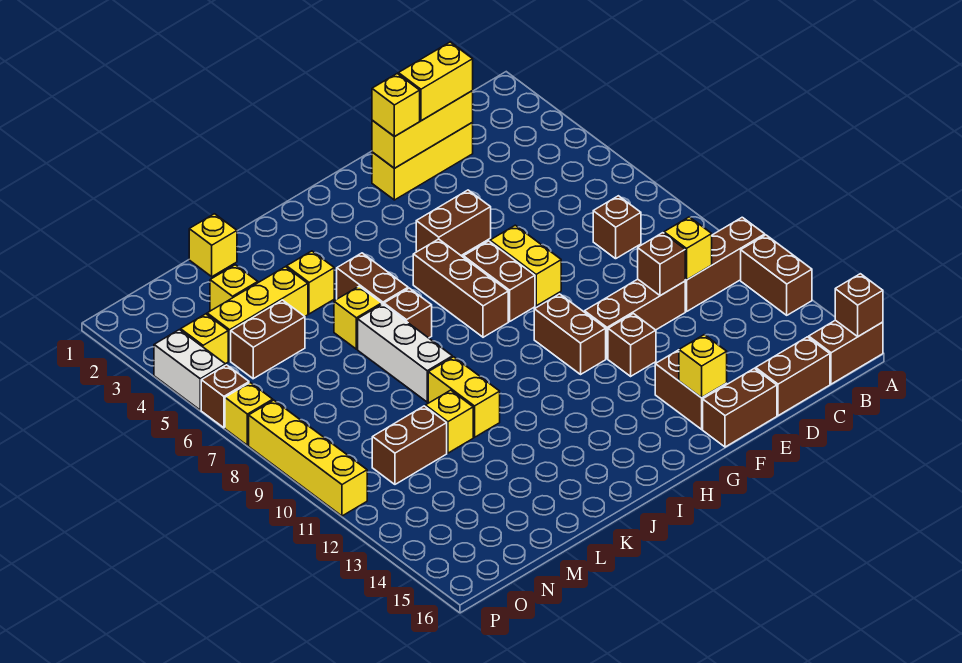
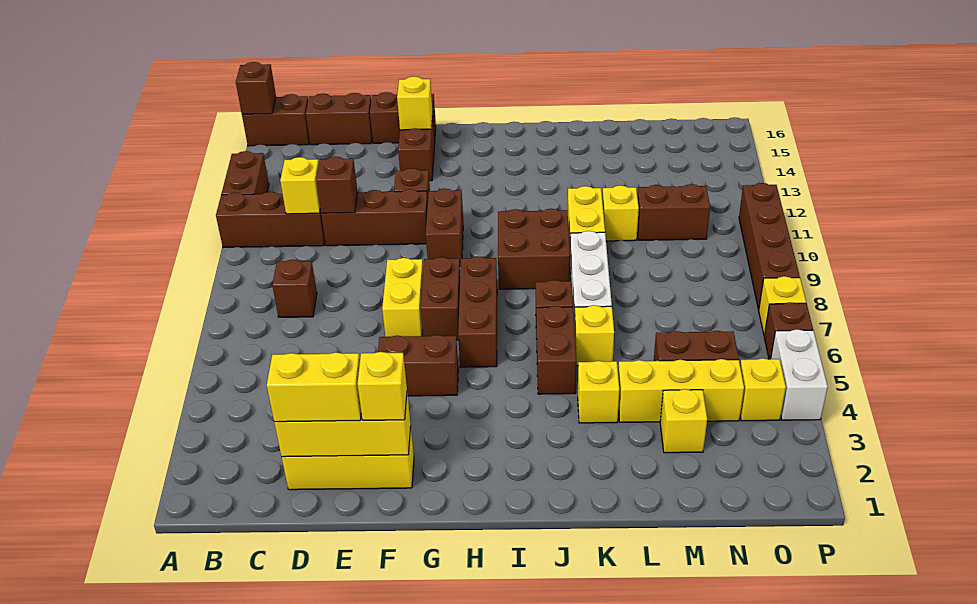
none -> brown brick I9:J10 level 1
yellow brick L1 level 1 -> none
yellow brick P8:P11 level 1 -> brown brick P8:P11 level 1

